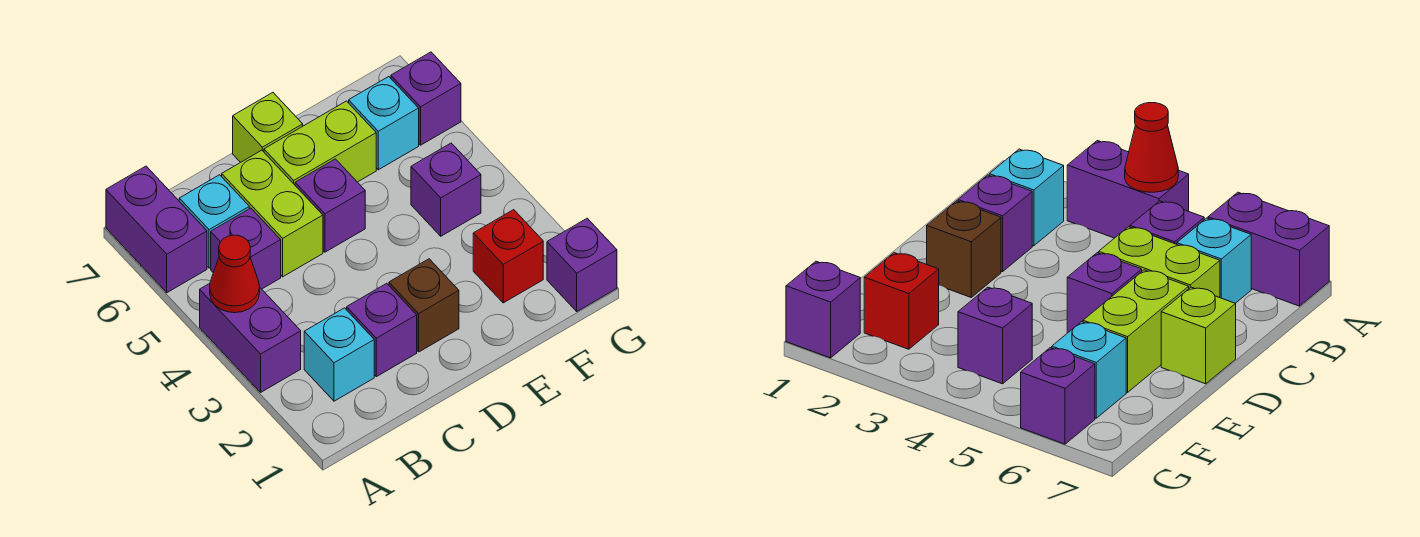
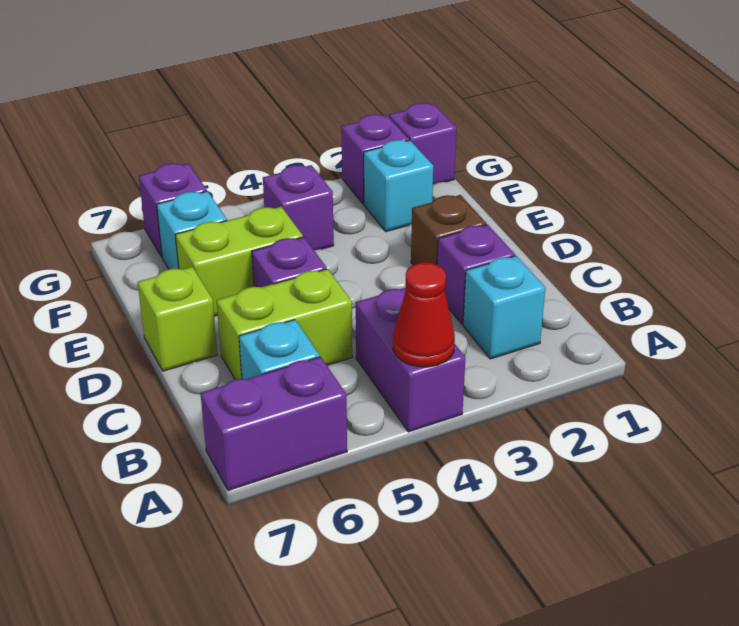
purple brick A3:A4 level 1 -> purple brick A4:B4 level 1
purple brick B5 level 1 -> purple brick G2 level 1
lime brick D6:E6 level 1 -> lime brick E5:E6 level 1
red brick F2 level 1 -> cyan brick F2 level 1

